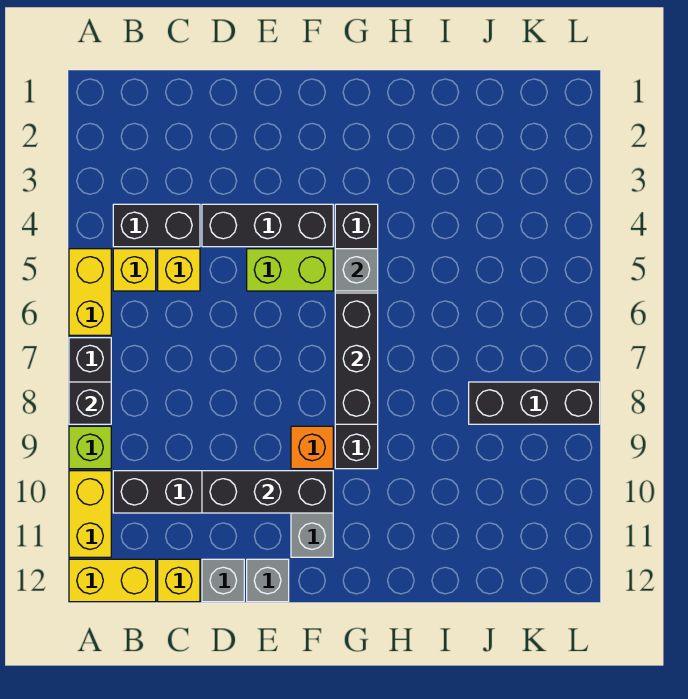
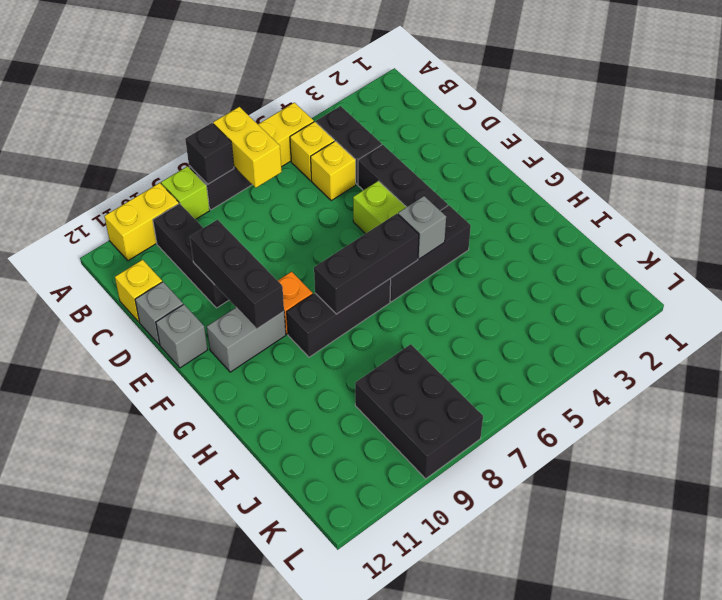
yellow brick A12:B12 level 1 -> yellow brick A7:B7 level 2
black brick J8:L8 level 1 -> black brick J8:L9 level 1

